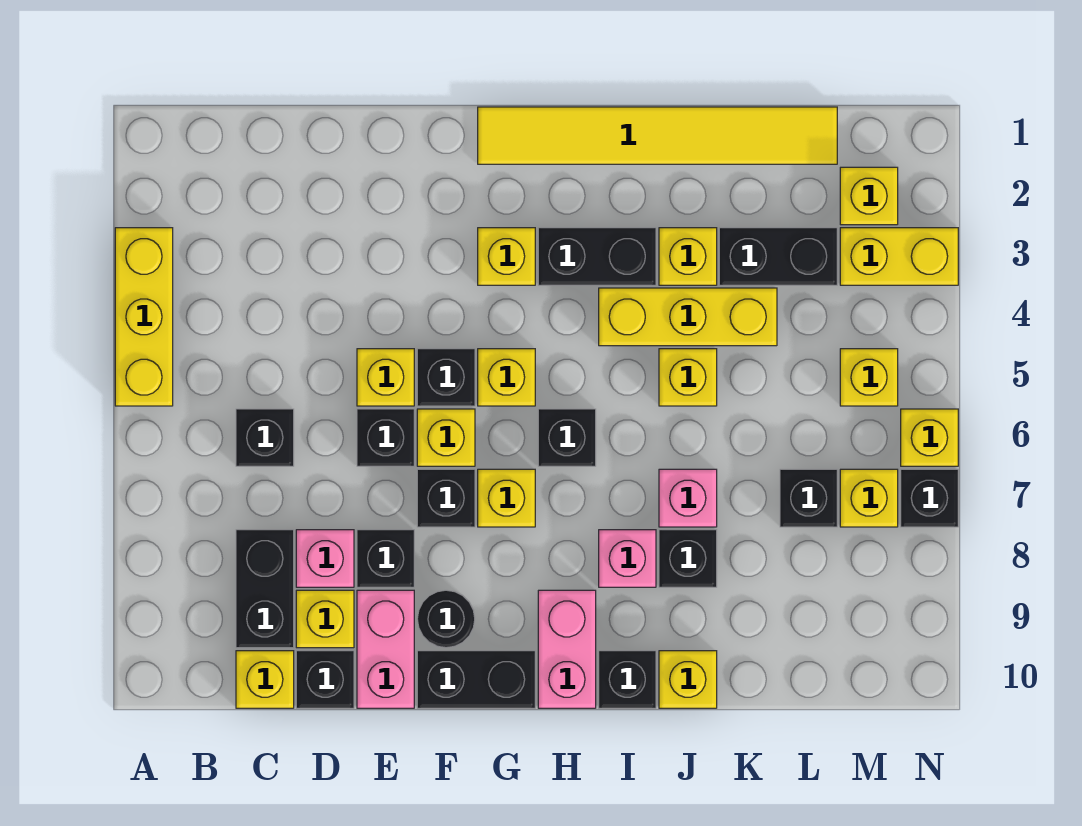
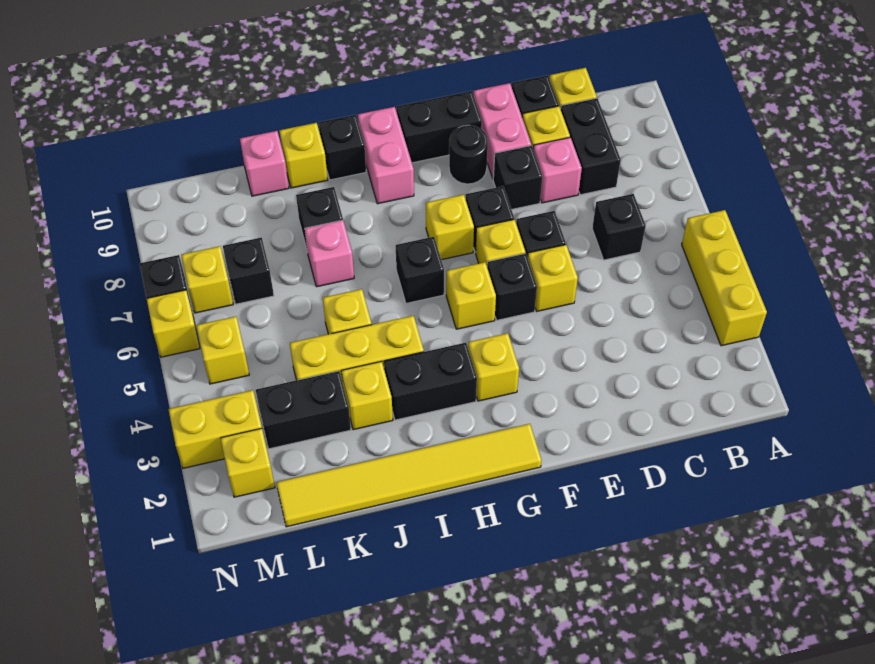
pink brick I8 level 1 -> pink brick K10 level 1

